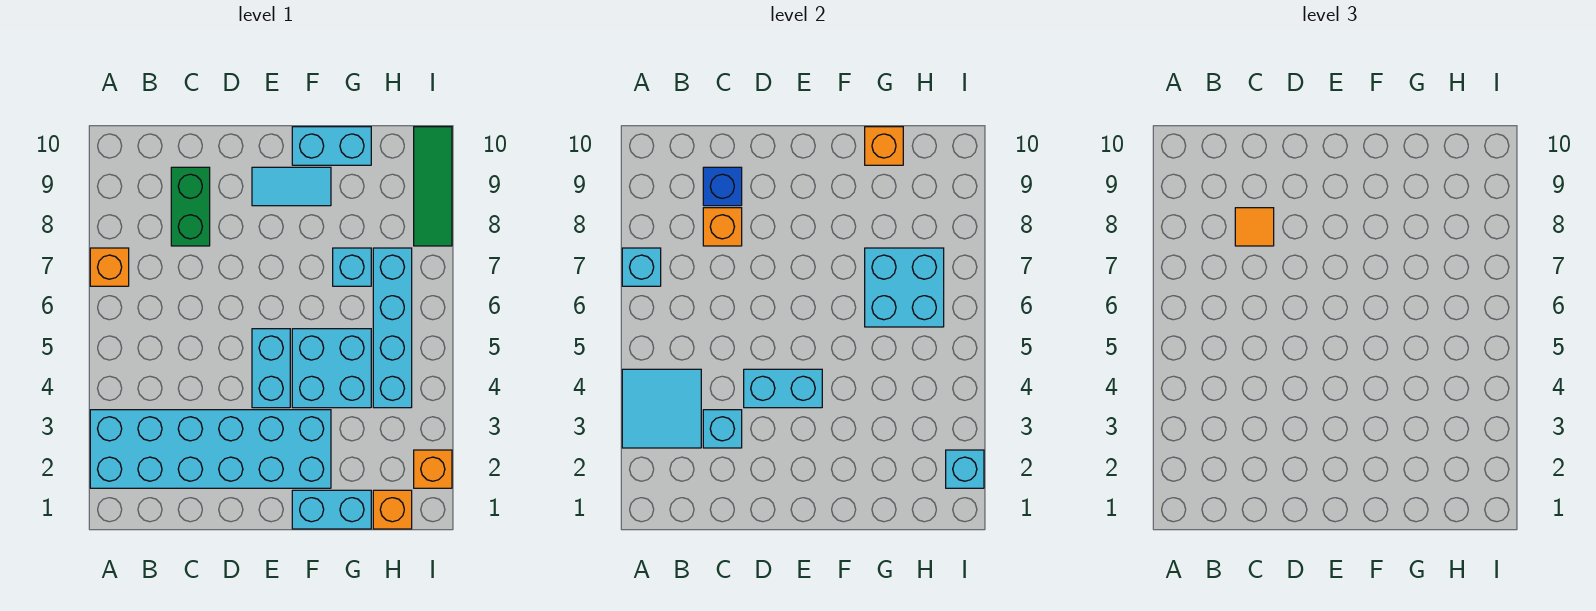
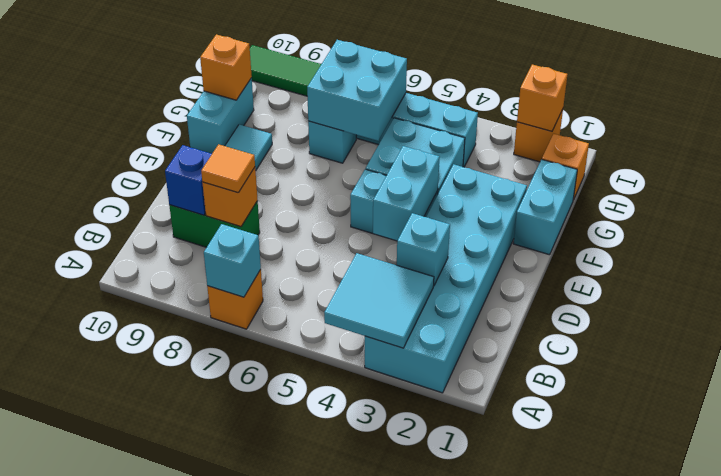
cyan brick I2 level 2 -> orange brick I2 level 2

